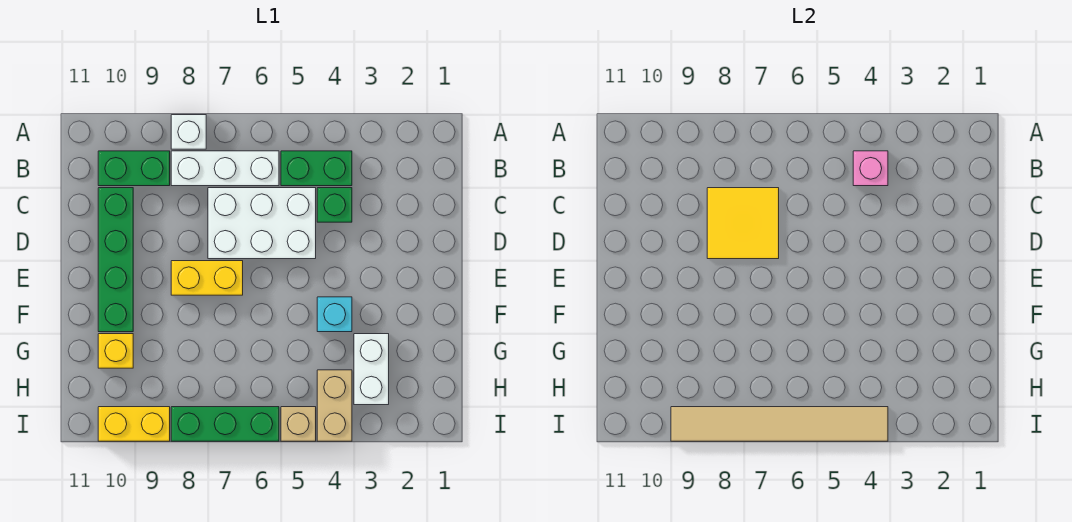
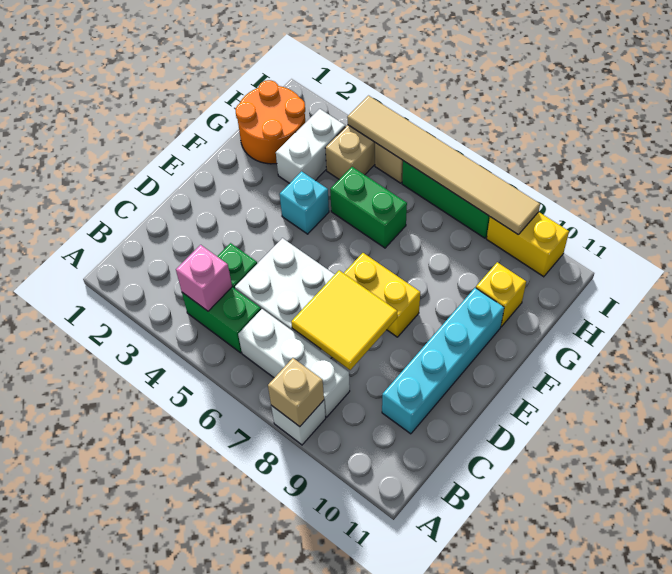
none -> tan brick A8 level 2
green brick B9:B10 level 1 -> green brick G5:G6 level 1
green brick C10:F10 level 1 -> cyan brick C10:F10 level 1
none -> orange round brick G1:H2 level 1

